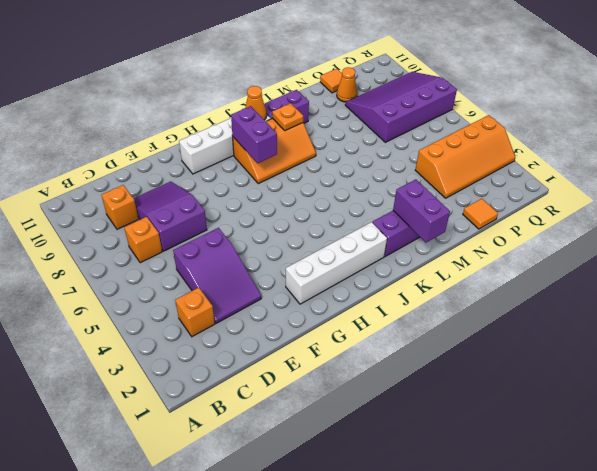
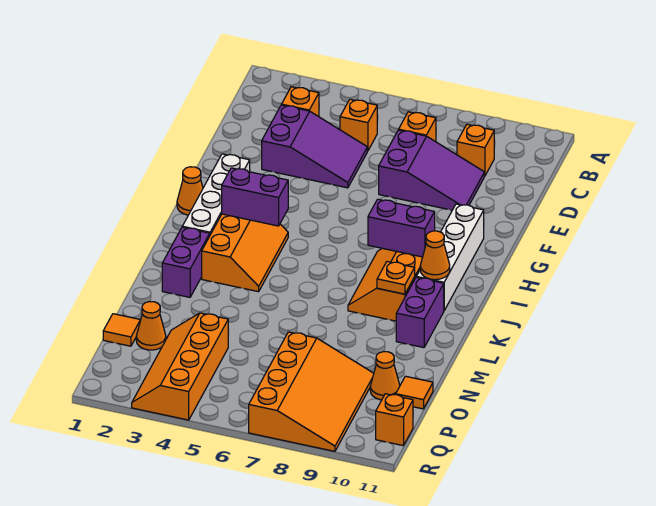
none -> orange brick C5 level 1
purple slope D3:E5 level 1 top 5 -> purple slope D3:E5 level 1 top 3
none -> orange cone H1 level 1
none -> orange slope I3:K4 level 1 top 3
purple brick L1:L2 level 2 -> purple brick I3:I4 level 2
none -> orange cone O2 level 1
purple slope O7:R9 level 1 top 7 -> orange slope O7:R9 level 1 top 7
none -> orange brick Q11 level 1

